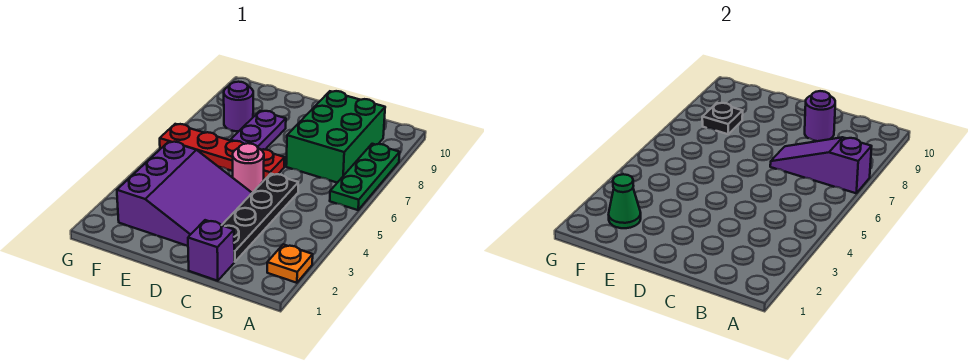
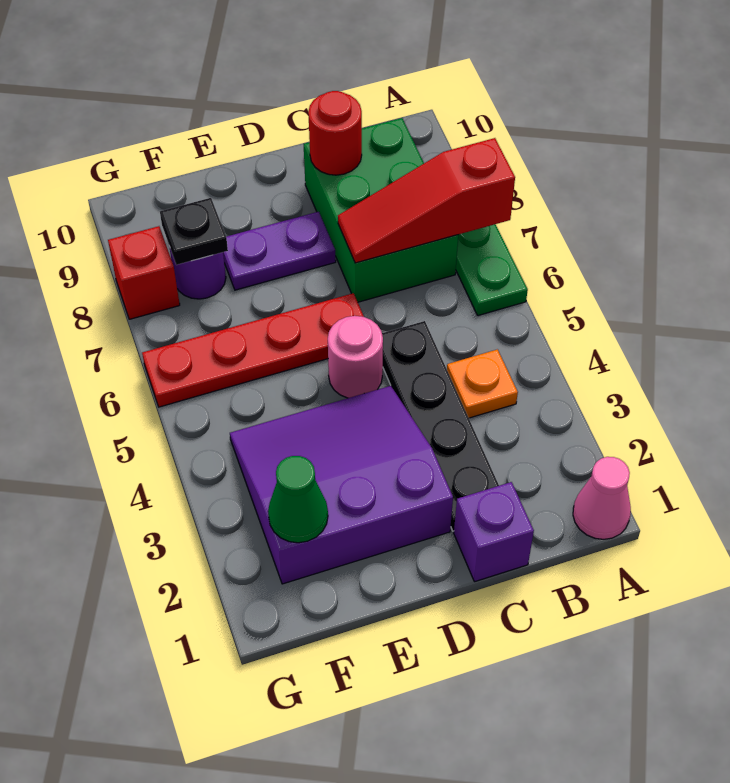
none -> pink cone A1 level 1
orange plate A2 level 1 -> orange plate B4 level 1
purple slope A7:C7 level 2 top A -> red slope A7:C7 level 2 top A
purple round brick C9 level 2 -> red round brick C9 level 2
purple slope D2:F4 level 1 top F -> purple slope D2:F4 level 1 top 2
purple plate E7:E8 level 1 -> purple plate D8:E8 level 1
none -> red brick G8 level 1

